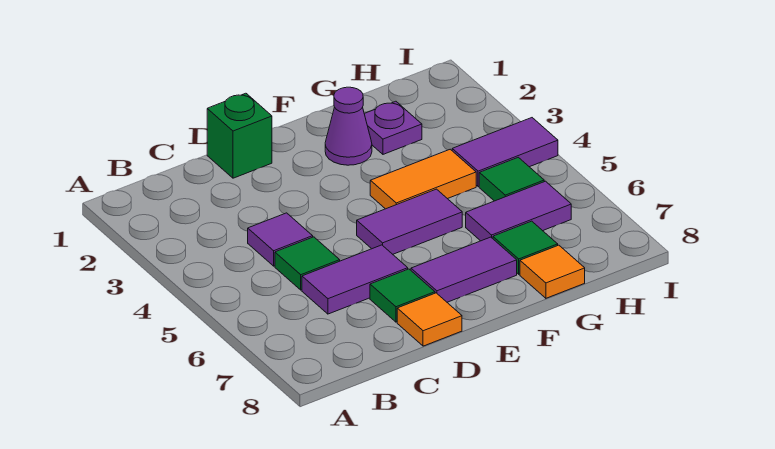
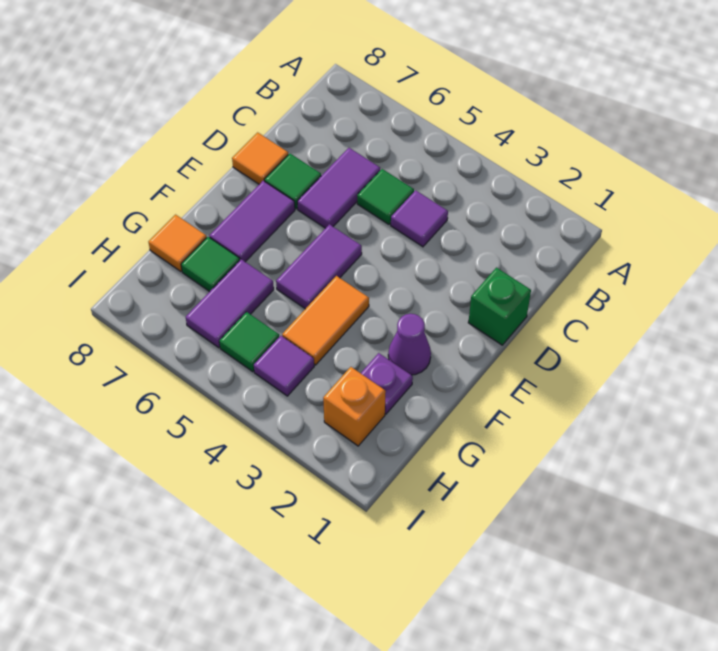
none -> orange brick H2 level 1
purple tile H4:I4 level 1 -> purple tile H4 level 1

